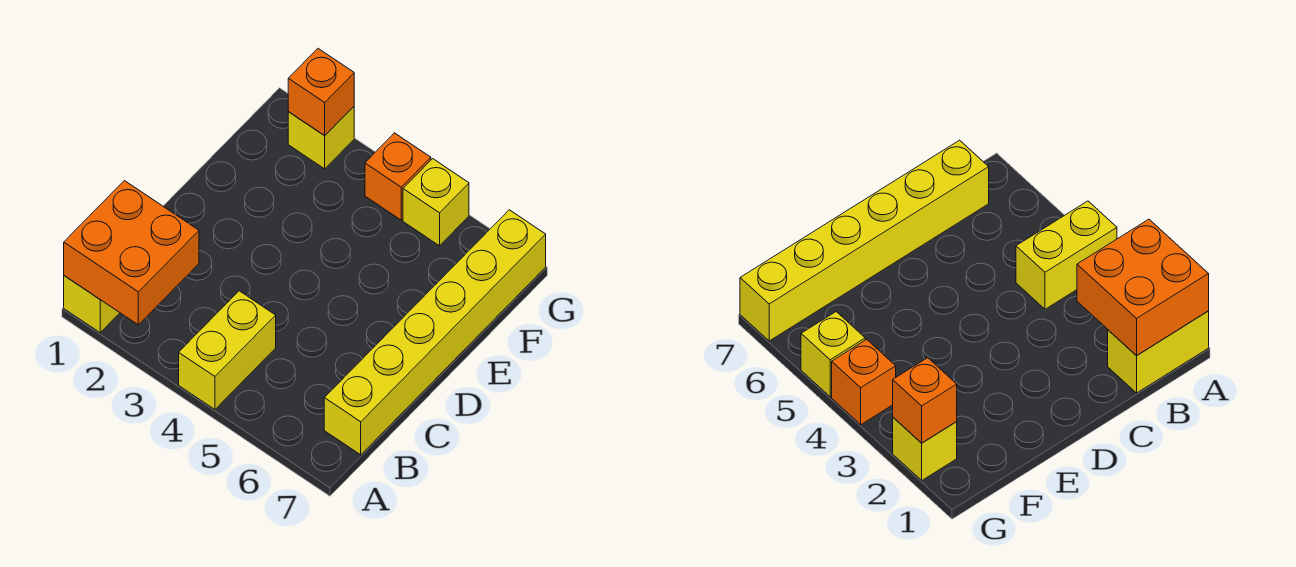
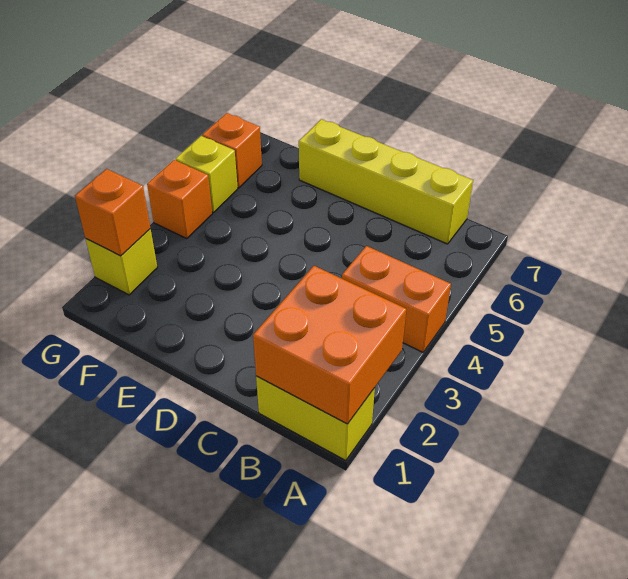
yellow brick A4:B4 level 1 -> orange brick A4:B4 level 1
yellow brick B7:G7 level 1 -> yellow brick B7:E7 level 1
none -> orange brick G6 level 1

